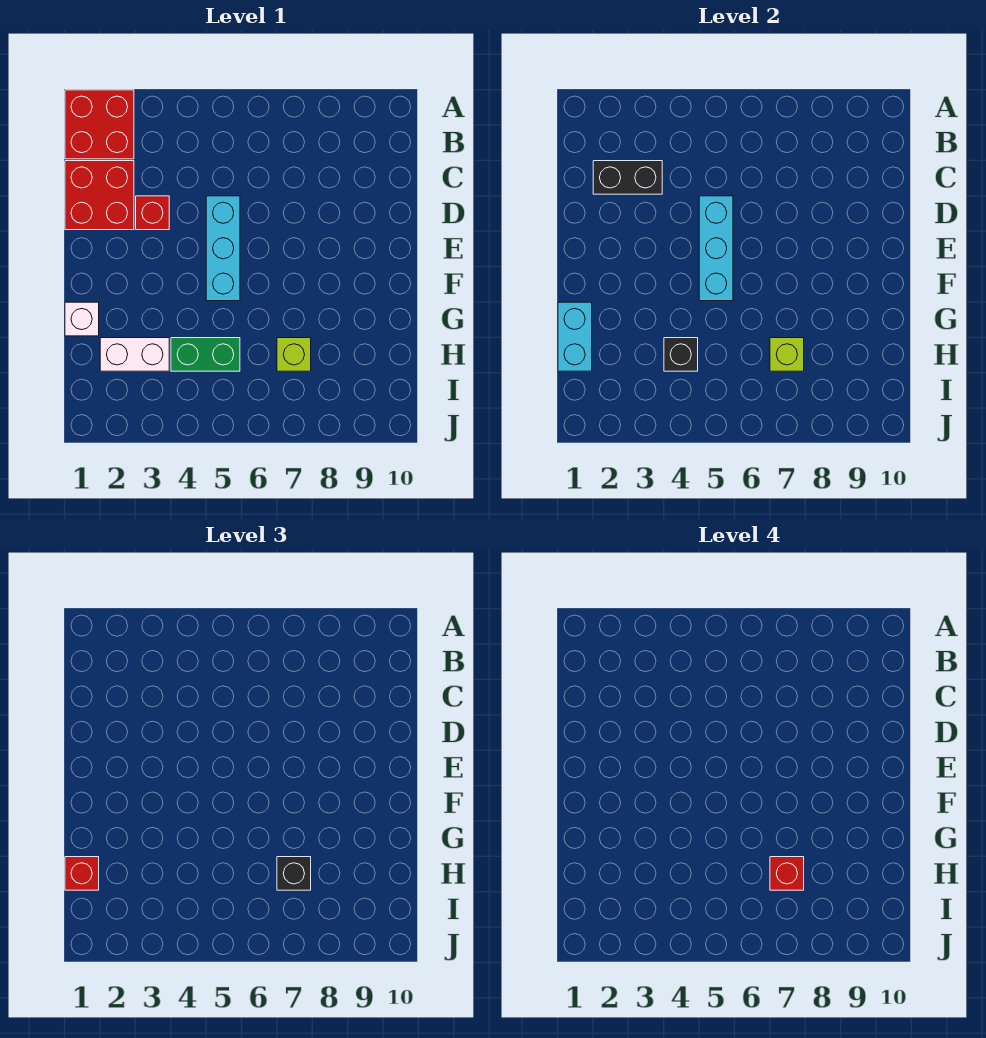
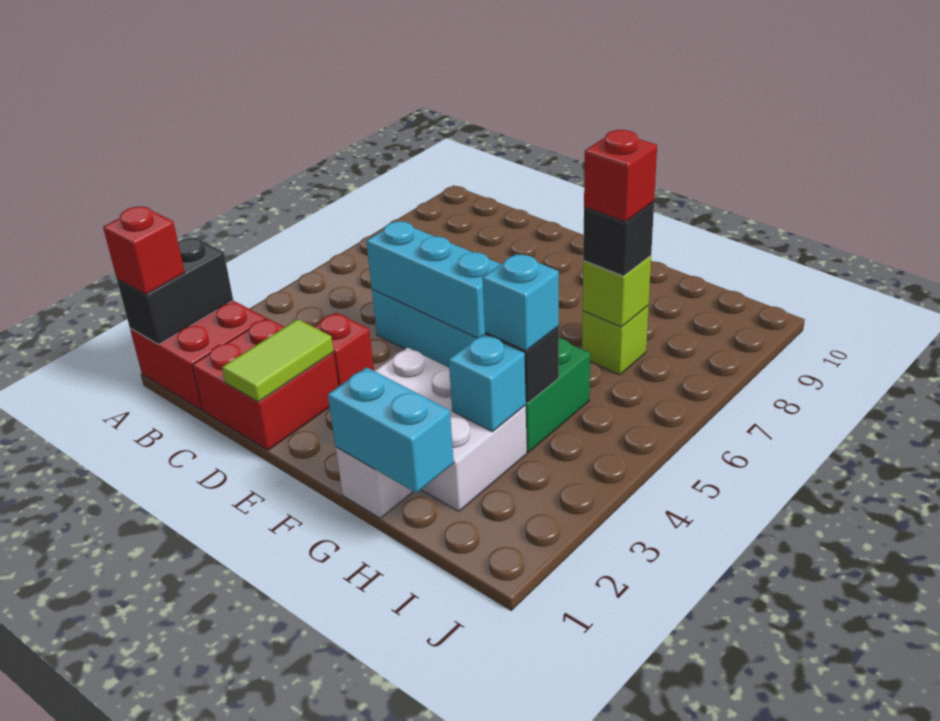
black brick C2:C3 level 2 -> black brick A1:A2 level 2
none -> lime tile D1:D2 level 2
red brick H1 level 3 -> red brick A1 level 3
white brick H2:H3 level 1 -> white brick F2:H3 level 1
none -> cyan brick H3 level 2
none -> cyan brick H4 level 3

